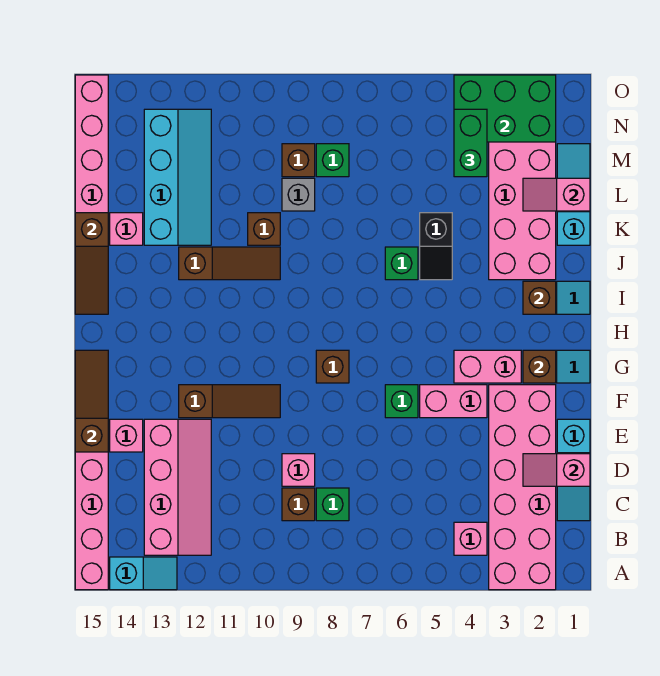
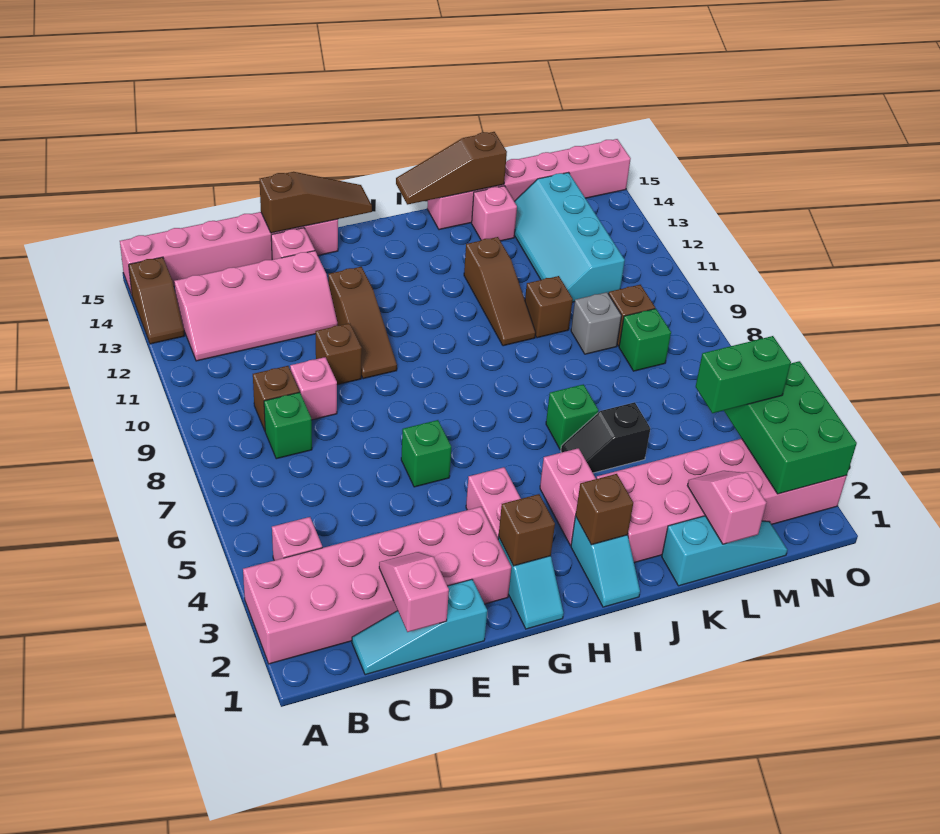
cyan slope A13:A14 level 1 top 14 -> brown slope A13:A14 level 1 top 14
pink brick F4:F5 level 1 -> pink brick I3:I4 level 1
brown brick G8 level 1 -> brown brick E10 level 1
cyan slope K12:N13 level 1 top 13 -> cyan slope L11:M14 level 1 top M

